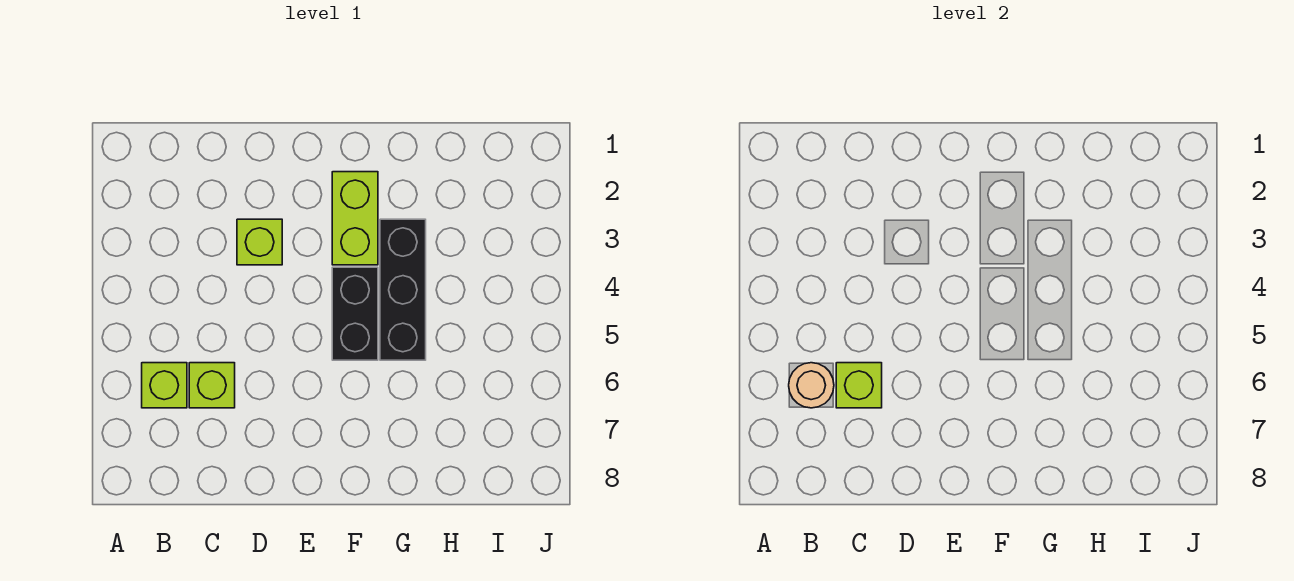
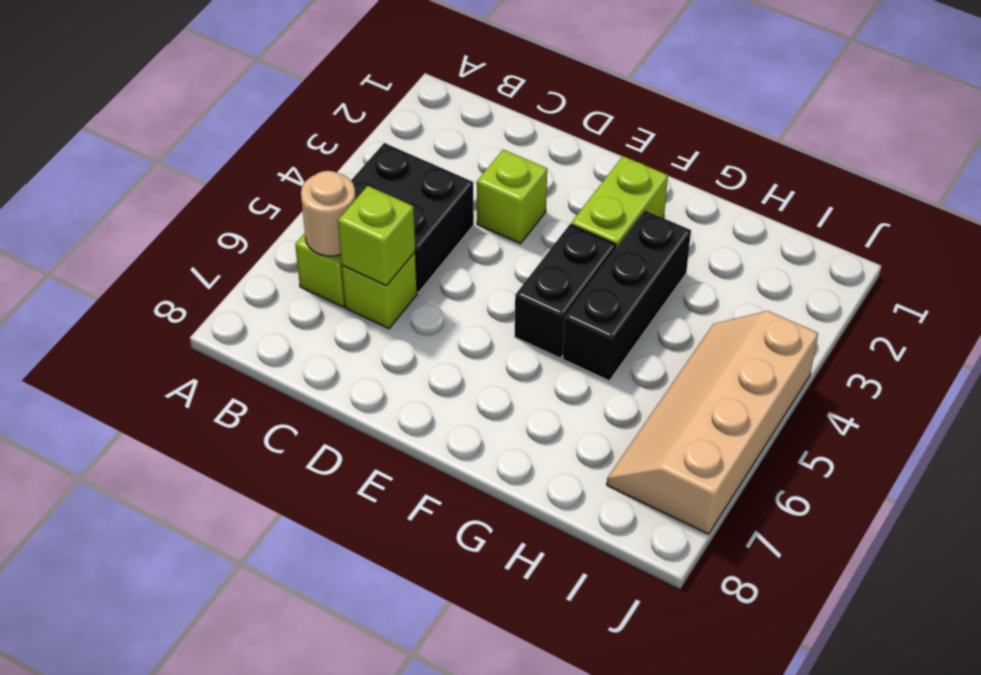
none -> black brick B4:C5 level 1
none -> tan slope I4:J7 level 1 top J

